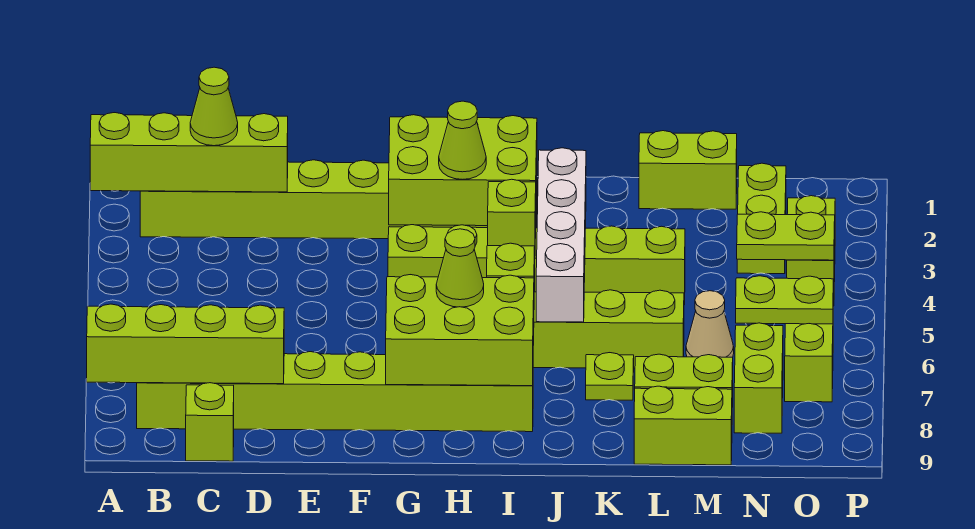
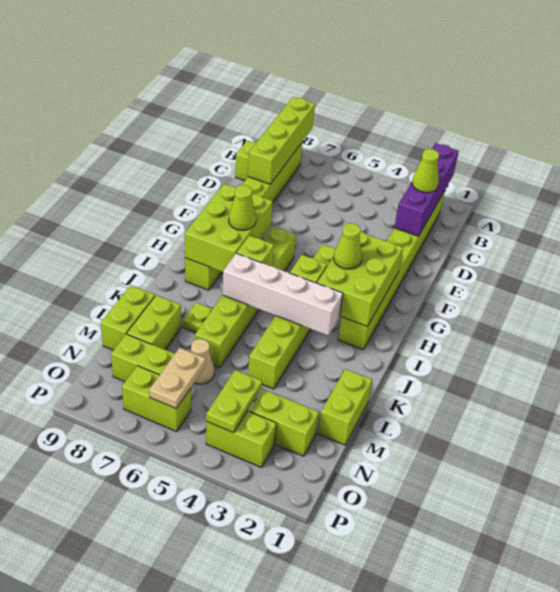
lime brick A2:D2 level 2 -> purple brick A2:D2 level 2
lime plate N6:O6 level 2 -> tan plate N6:O6 level 2

